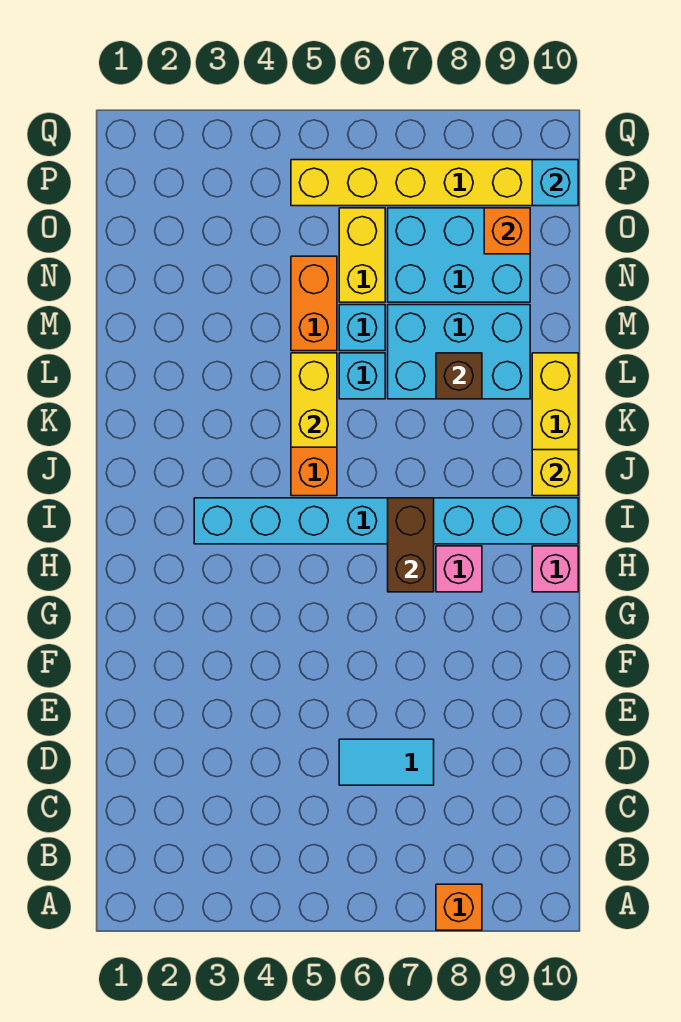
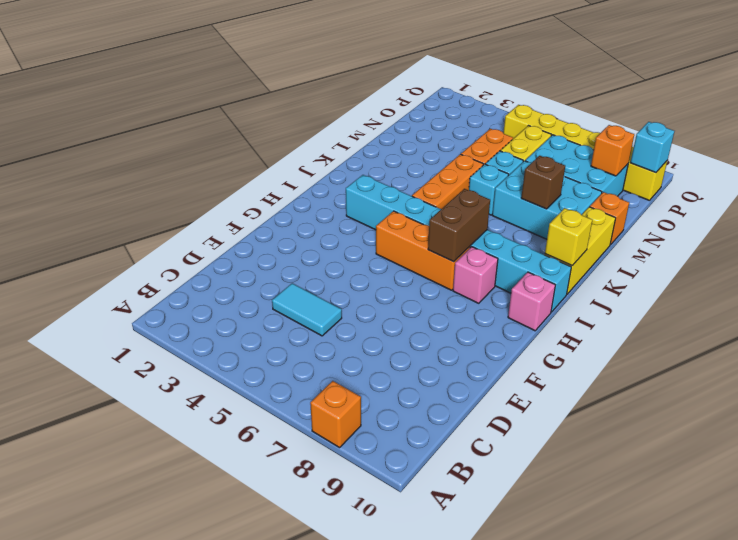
cyan tile D6:D7 level 1 -> cyan tile D4:D5 level 1
none -> orange brick H5:H7 level 1
yellow brick K5:L5 level 2 -> none
none -> orange brick M10 level 1

